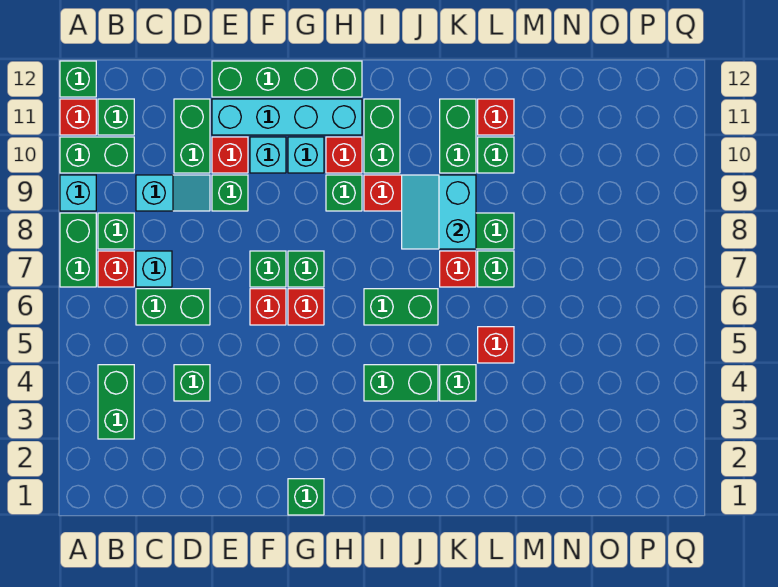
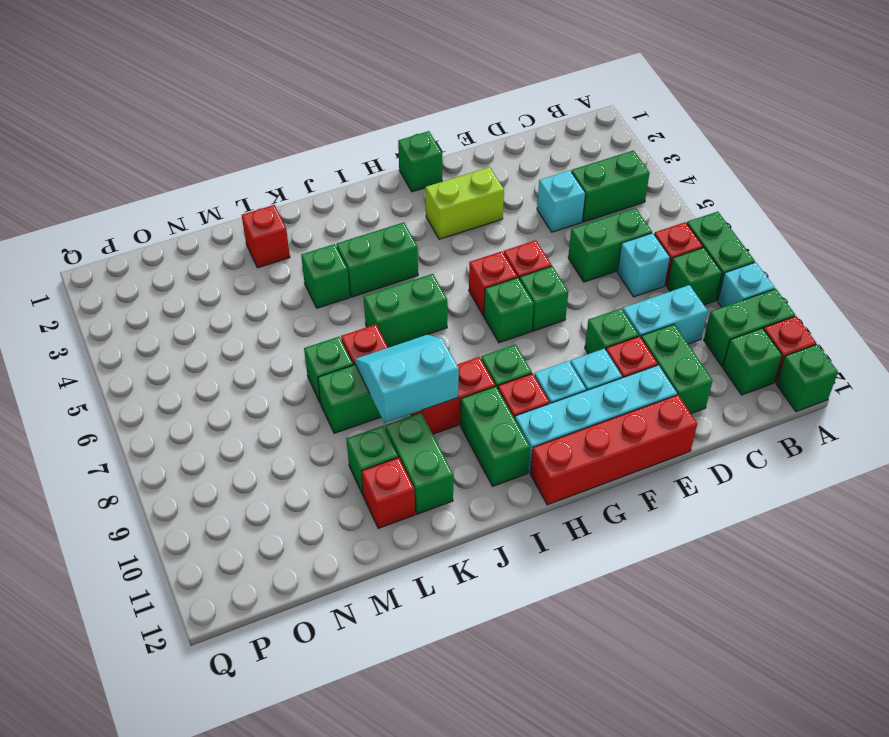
green brick B3:B4 level 1 -> green brick B4:C4 level 1
cyan slope C9:D9 level 1 top C -> cyan brick C9:D9 level 1
green brick D4 level 1 -> cyan brick D4 level 1
green brick E12:H12 level 1 -> red brick E12:H12 level 1
none -> lime brick F3:G3 level 1
cyan slope J8:K9 level 2 top K -> cyan slope J8:K9 level 2 top 9
red brick L5 level 1 -> red brick L2 level 1

